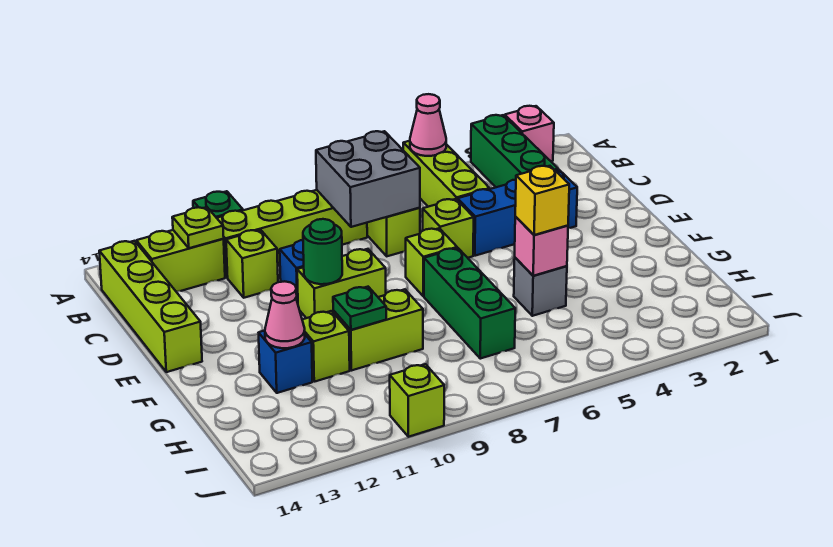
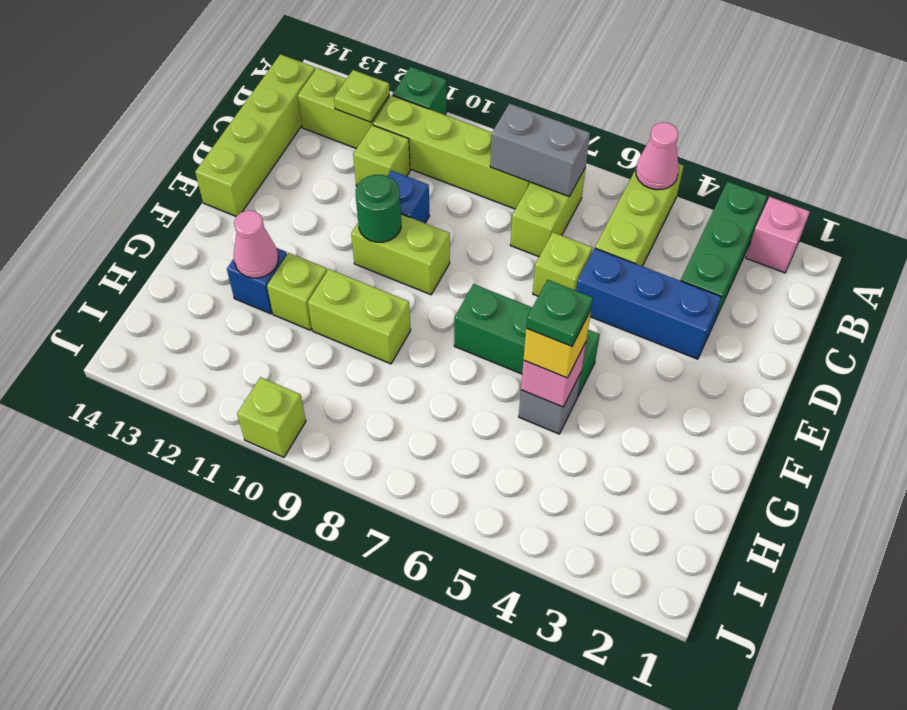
grey brick B7:C8 level 2 -> grey brick B7:B8 level 2
lime brick E7 level 1 -> none
green brick F7:H7 level 1 -> green brick F5:F7 level 1
green plate G10 level 2 -> green plate G5 level 4

